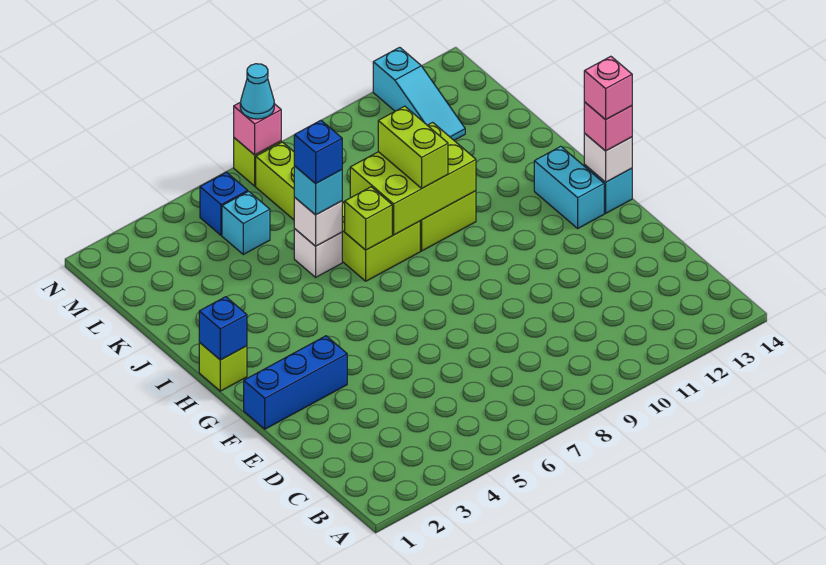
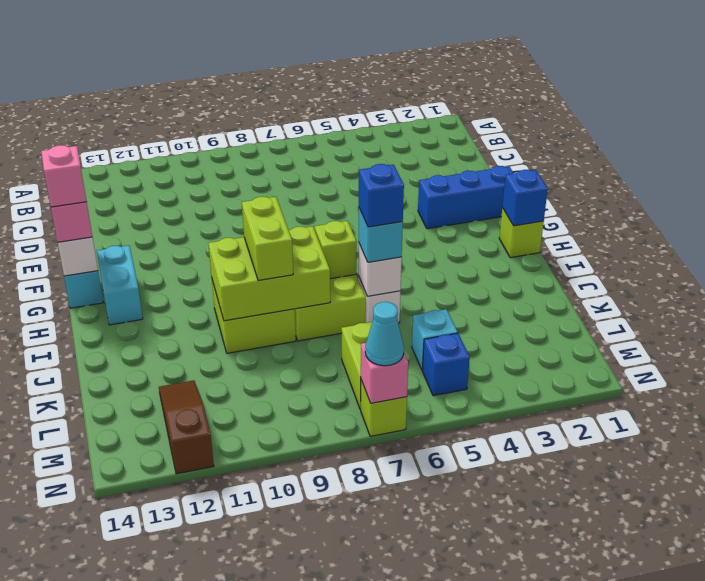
cyan slope L12:N12 level 1 top N -> brown slope L12:N12 level 1 top N

